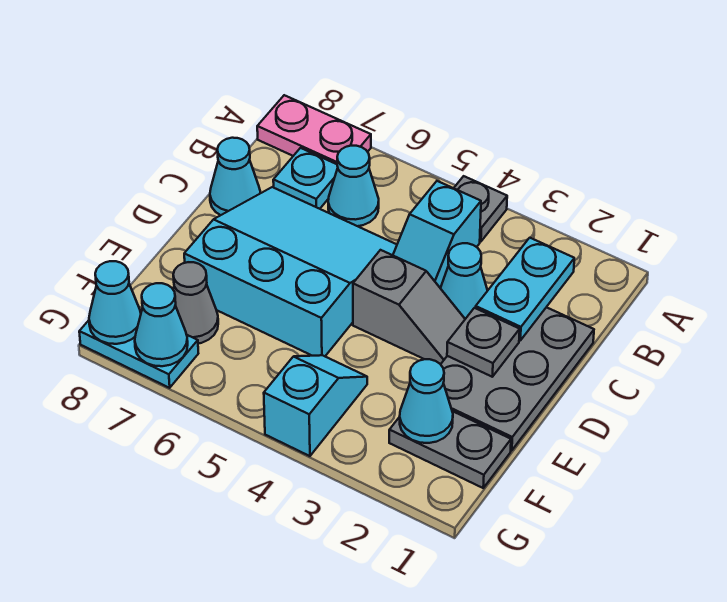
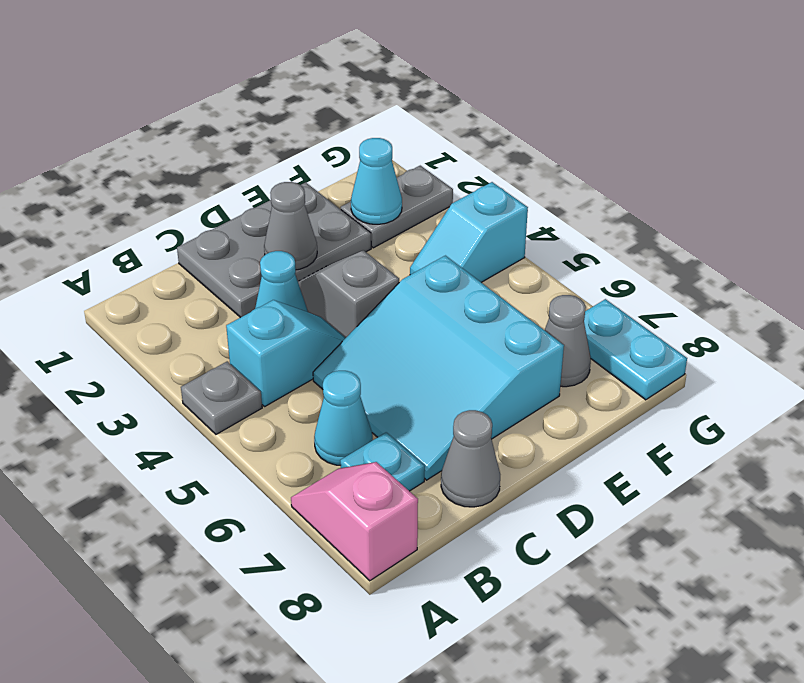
pink plate A7:A8 level 1 -> pink slope A7:A8 level 1 top 8
cyan plate B2:C2 level 2 -> none
cyan cone C8 level 1 -> grey cone C8 level 1
grey plate D2 level 2 -> grey cone D2 level 2
grey plate F1:F2 level 1 -> grey plate F2:G2 level 1
cyan cone G7 level 2 -> none
cyan cone G8 level 2 -> none

